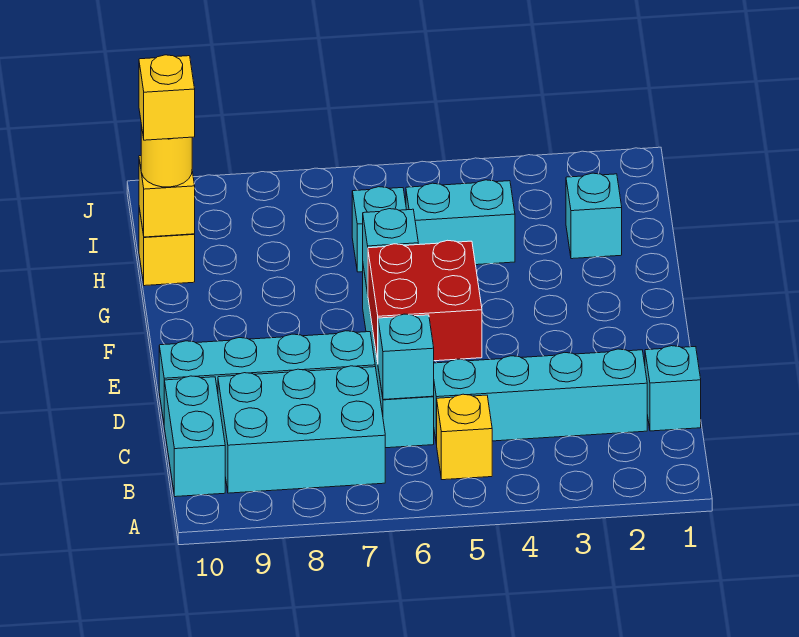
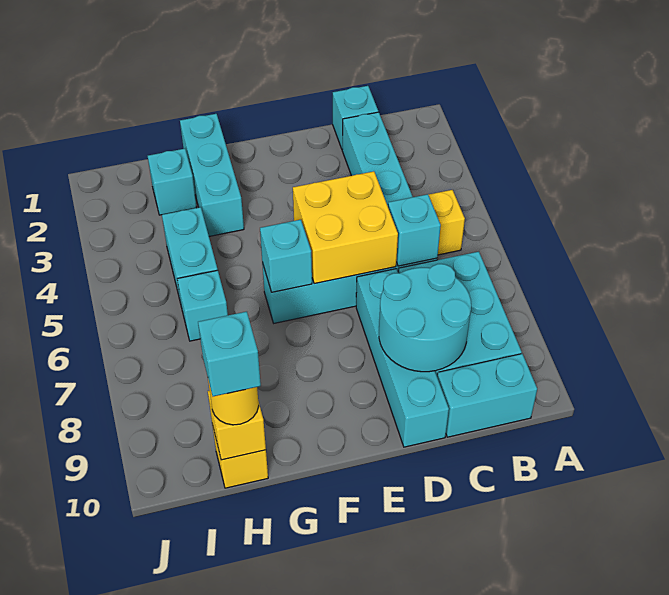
none -> cyan round brick C8:D9 level 2
red brick D5:E6 level 2 -> yellow brick D5:E6 level 2
none -> cyan brick G1:G3 level 1
yellow brick H10 level 4 -> cyan brick H10 level 4

